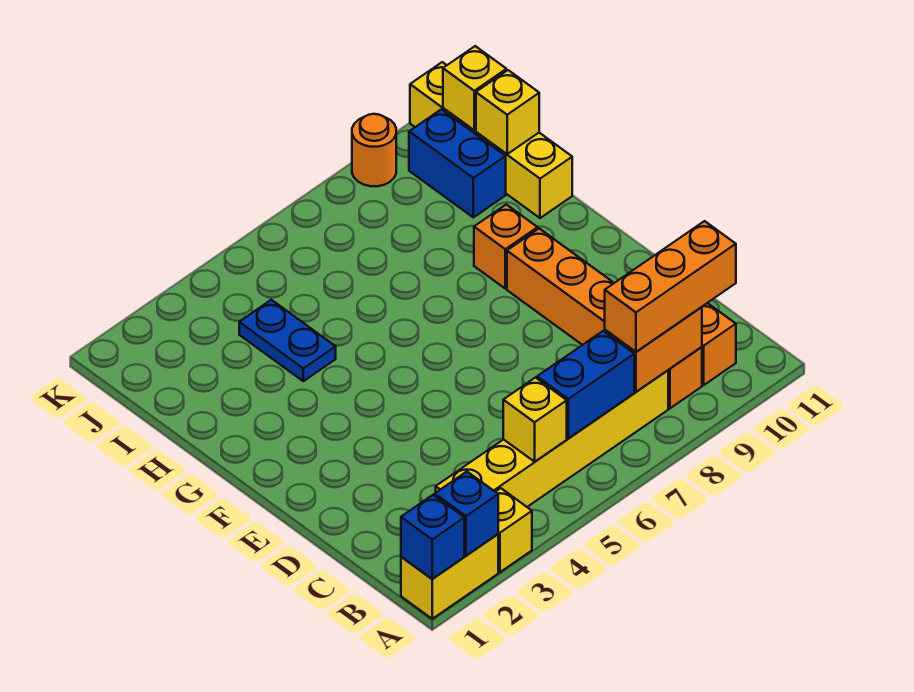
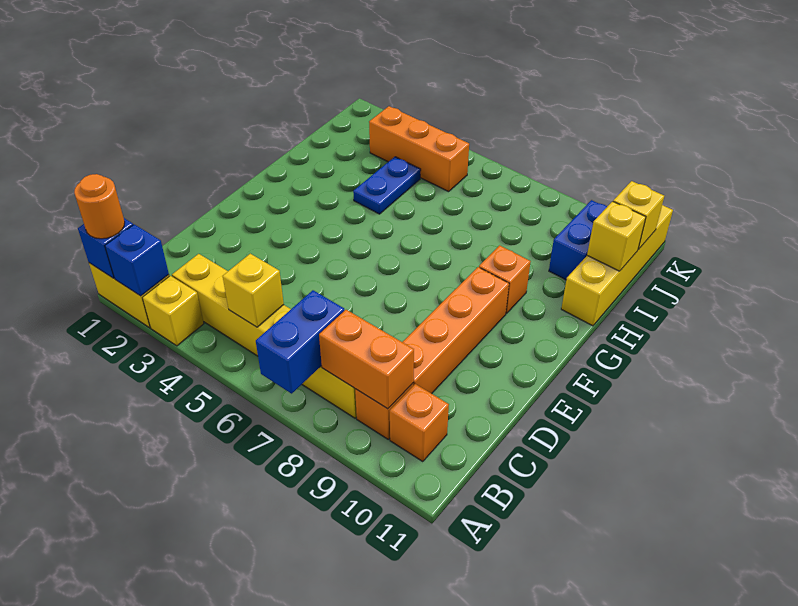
blue brick B6:B7 level 2 -> blue brick A7:B7 level 2
orange brick B8:B10 level 3 -> orange brick J3:J5 level 1
orange round brick K9 level 1 -> orange round brick A1 level 3

